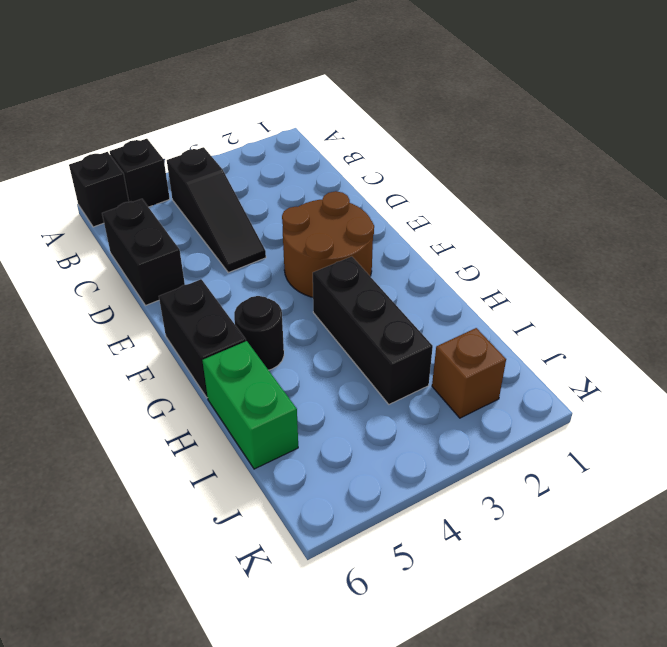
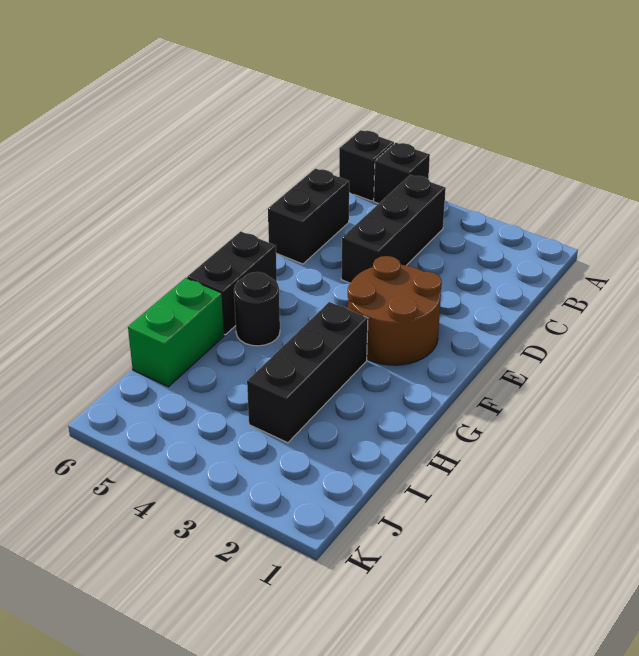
black slope B4:D4 level 1 top B -> black brick B4:D4 level 1
brown brick J2 level 1 -> none

